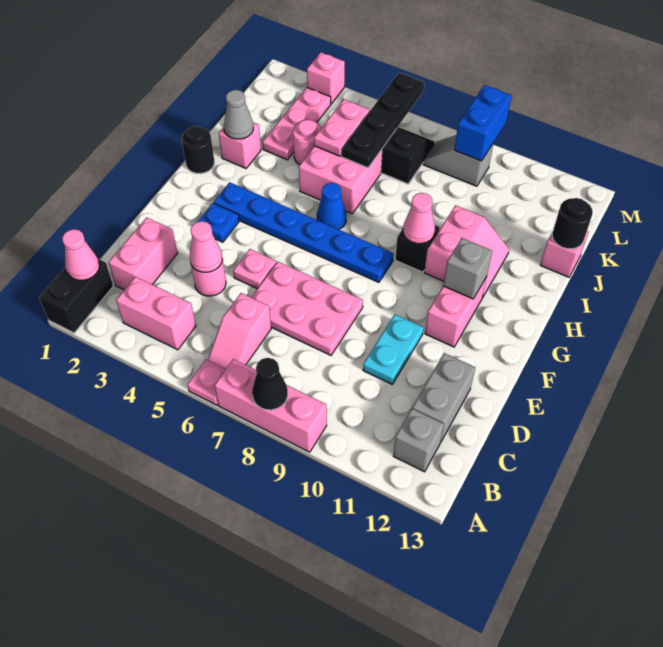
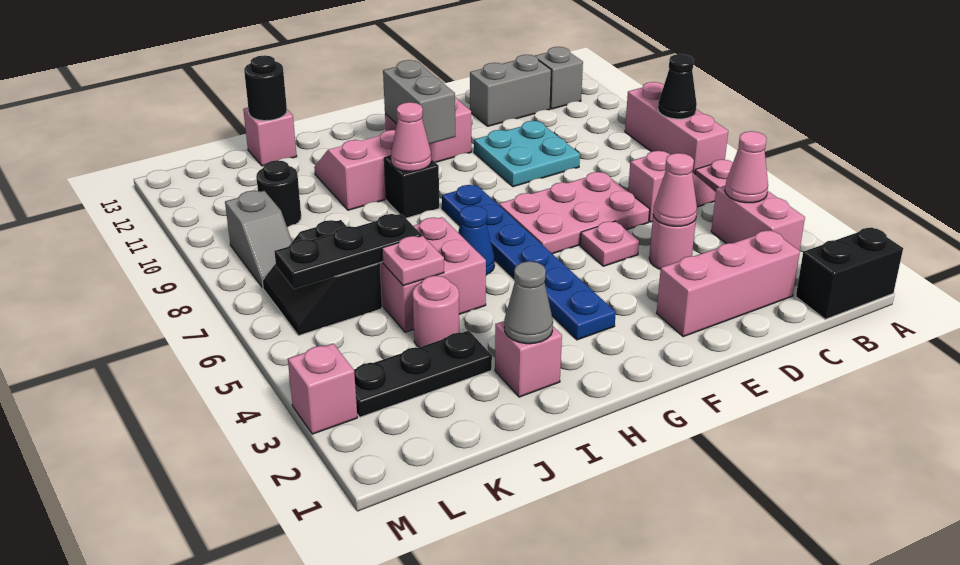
pink cone B1 level 2 -> pink cone B4 level 2
pink brick C2:D2 level 1 -> pink brick C2:E2 level 1
pink plate D6:E8 level 1 -> pink plate D6:F7 level 1
cyan plate D10:E10 level 1 -> cyan plate D9:E10 level 1
blue plate F3 level 1 -> none
grey brick G11 level 2 -> grey brick G10:G11 level 2
black round brick H1 level 1 -> black round brick K10 level 1
pink plate J3:L3 level 1 -> black plate J3:L3 level 1
pink plate J5:K5 level 2 -> pink plate J5 level 2
black plate J6:M6 level 2 -> black plate J6:L6 level 2
blue brick L9:M9 level 2 -> none

